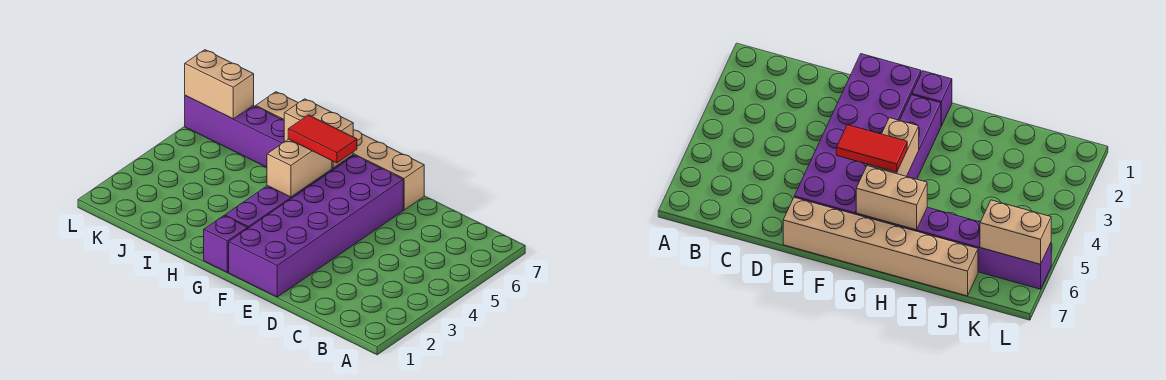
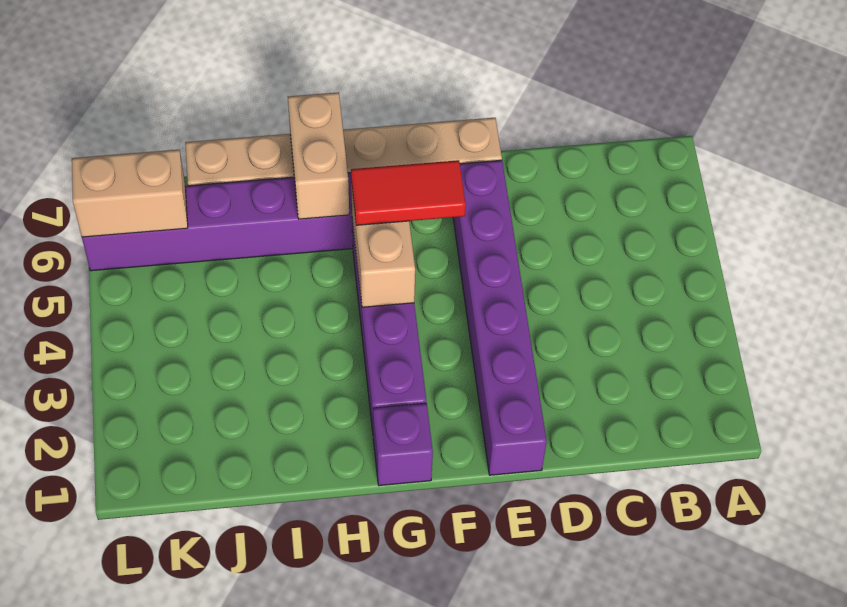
purple brick E1:F6 level 1 -> purple brick E1:E6 level 1
tan brick G6:H6 level 2 -> tan brick H6:H7 level 2

